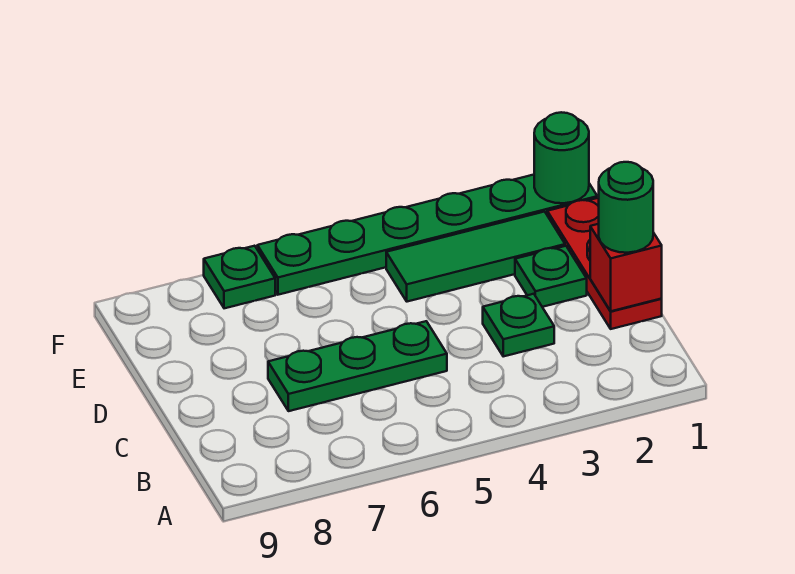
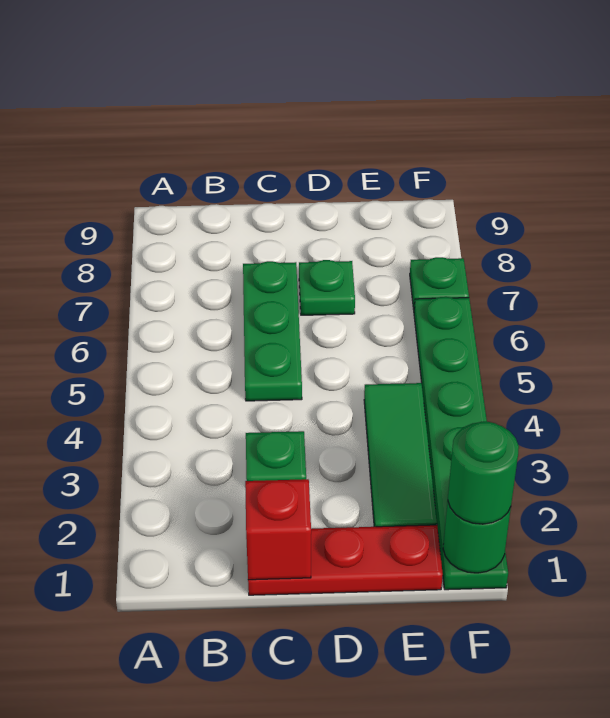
green round brick C1 level 3 -> green round brick F1 level 3
green plate D2 level 1 -> green plate D7 level 1

